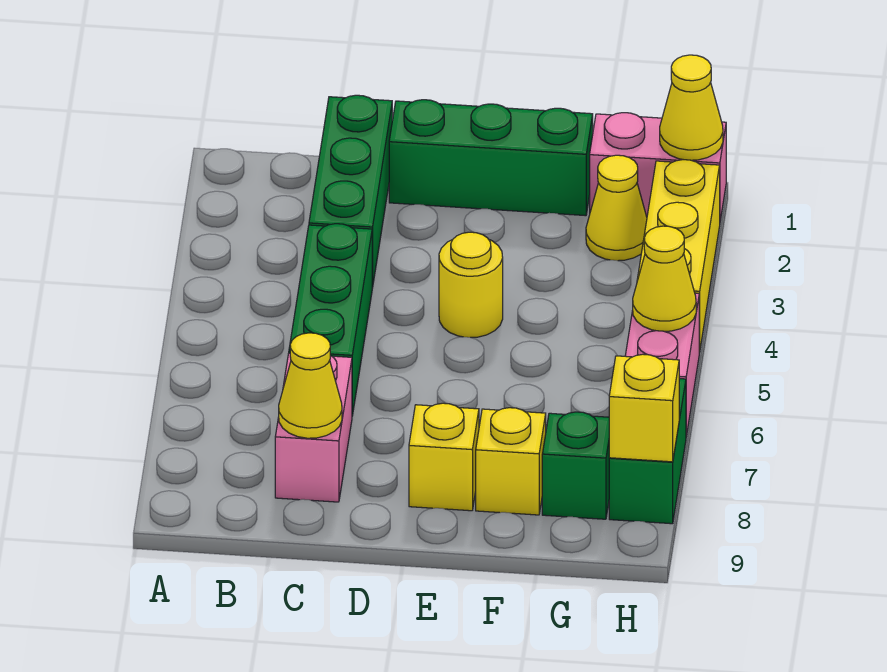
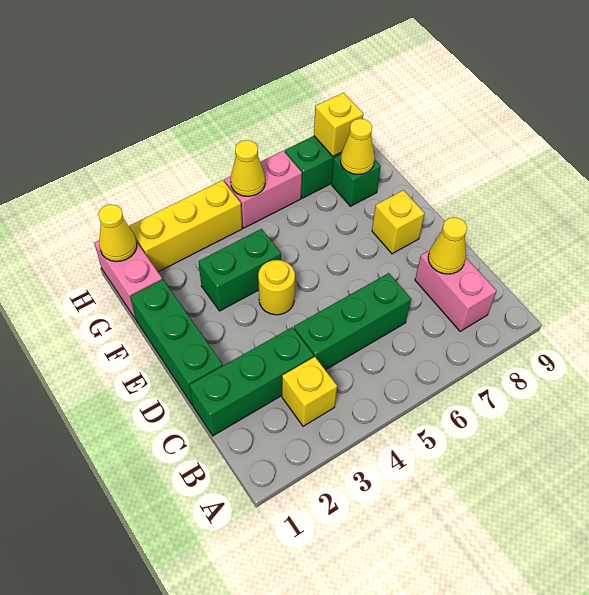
pink brick C7:C8 level 1 -> pink brick B8:C8 level 1
none -> green brick F3:F4 level 1
yellow brick F8 level 1 -> yellow brick B3 level 1
yellow cone G2 level 1 -> yellow cone G8 level 2

